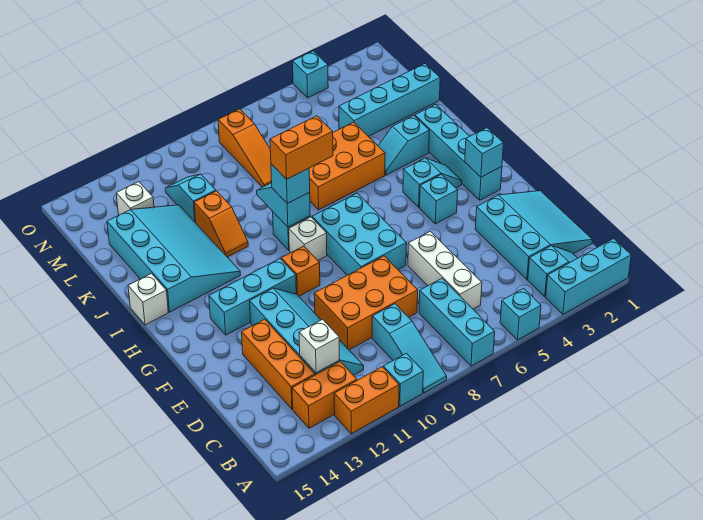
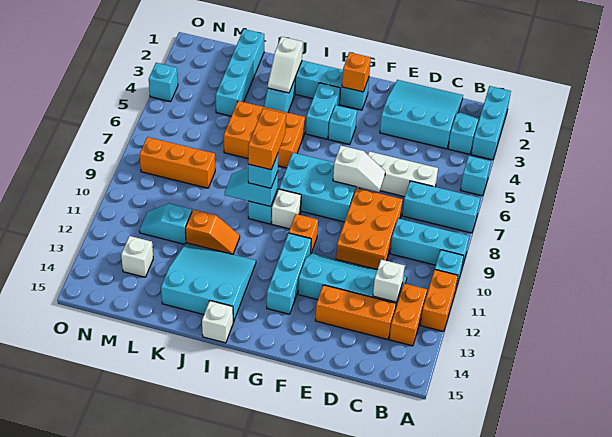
cyan slope A9:C9 level 1 top C -> cyan brick A9:C9 level 1
none -> white slope E7:F7 level 2 top F
cyan brick G2 level 2 -> orange brick G2 level 2
cyan slope H3:H4 level 1 top 4 -> cyan brick H3:H4 level 1
cyan slope I12:L14 level 1 top 14 -> cyan slope I12:K14 level 1 top 14
none -> white slope J2:J3 level 2 top 2
orange brick J5:K7 level 1 -> orange brick I5:K6 level 1
orange slope L8:N8 level 1 top N -> orange brick L8:N8 level 1

